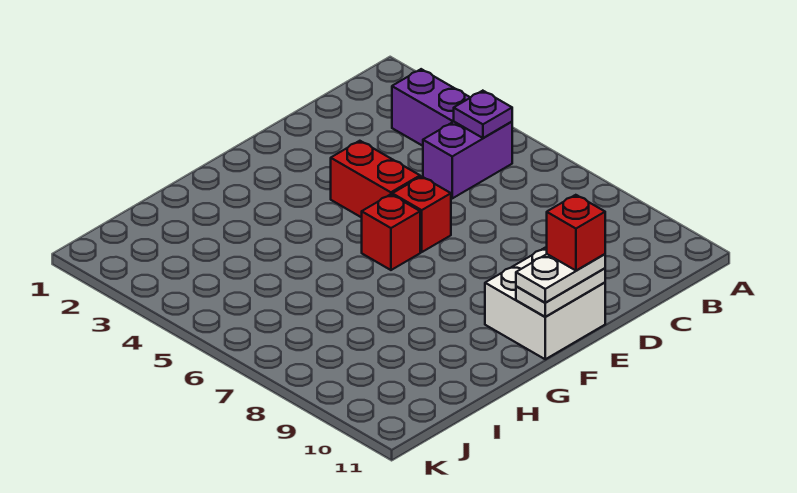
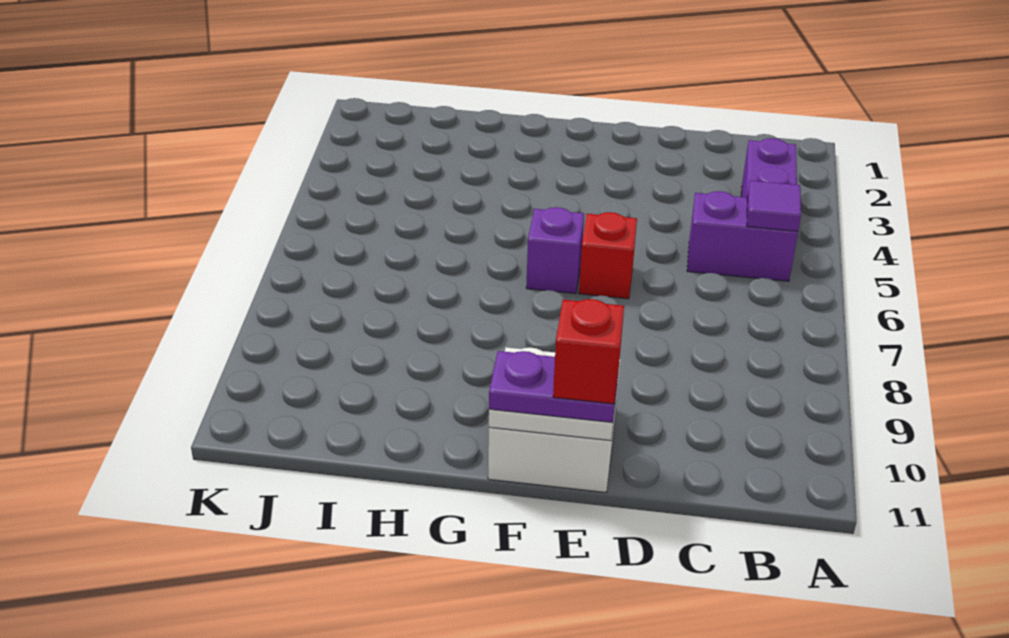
purple plate B5 level 2 -> purple tile B5 level 2
red brick E4:E5 level 1 -> none
white plate E11:F11 level 3 -> purple plate E11:F11 level 3
red brick F6 level 1 -> purple brick F6 level 1

